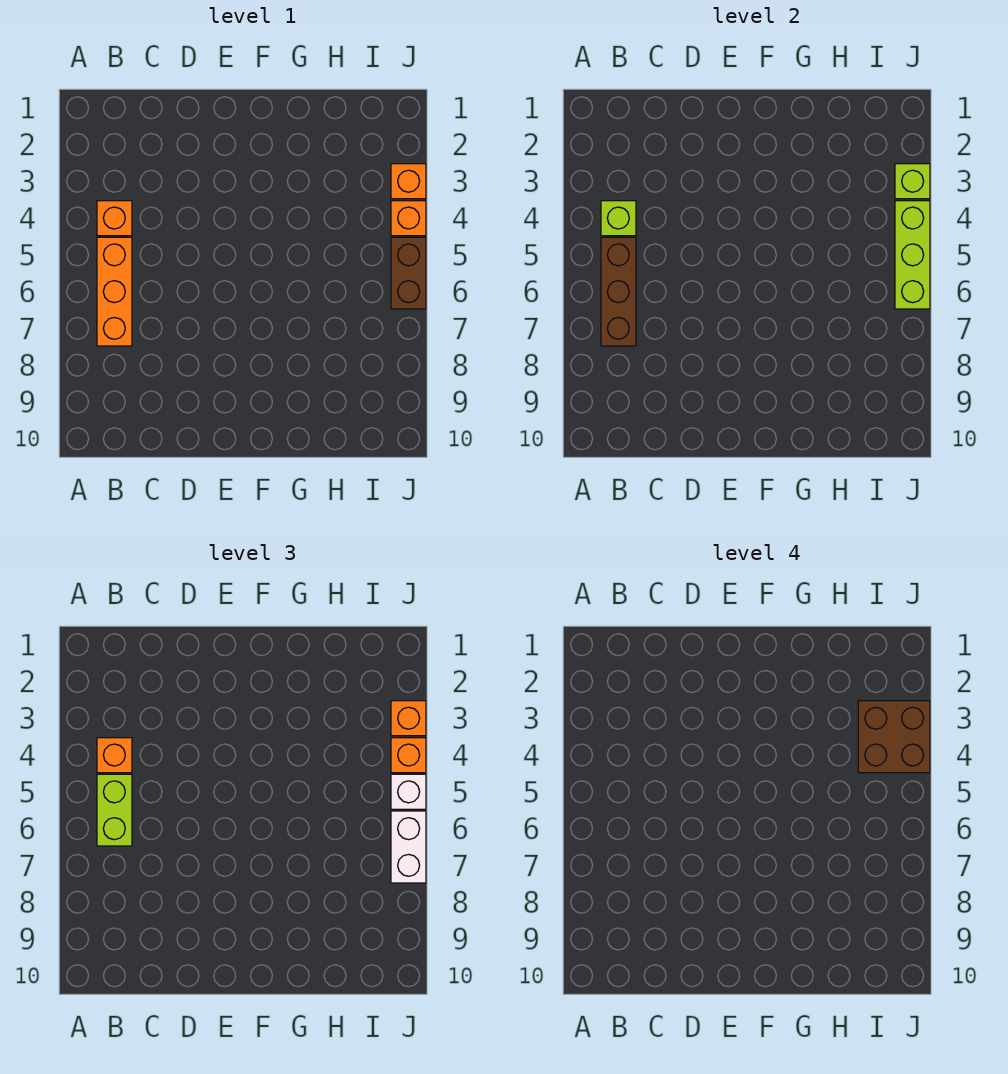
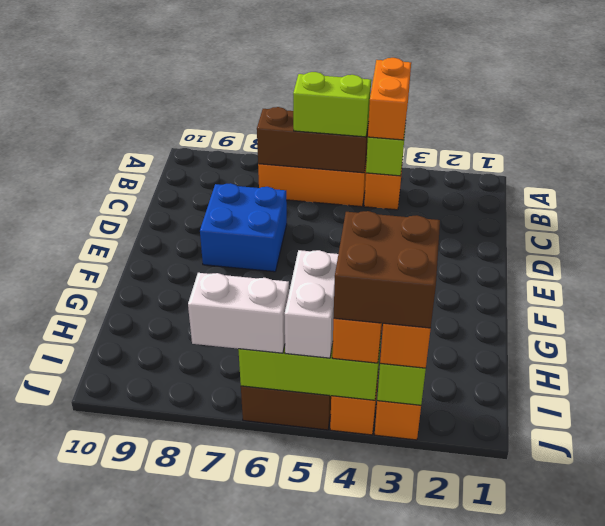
orange brick B4 level 3 -> orange brick A4:B4 level 3
none -> blue brick D7:E8 level 1
white brick J5 level 3 -> white brick I5:J5 level 3

